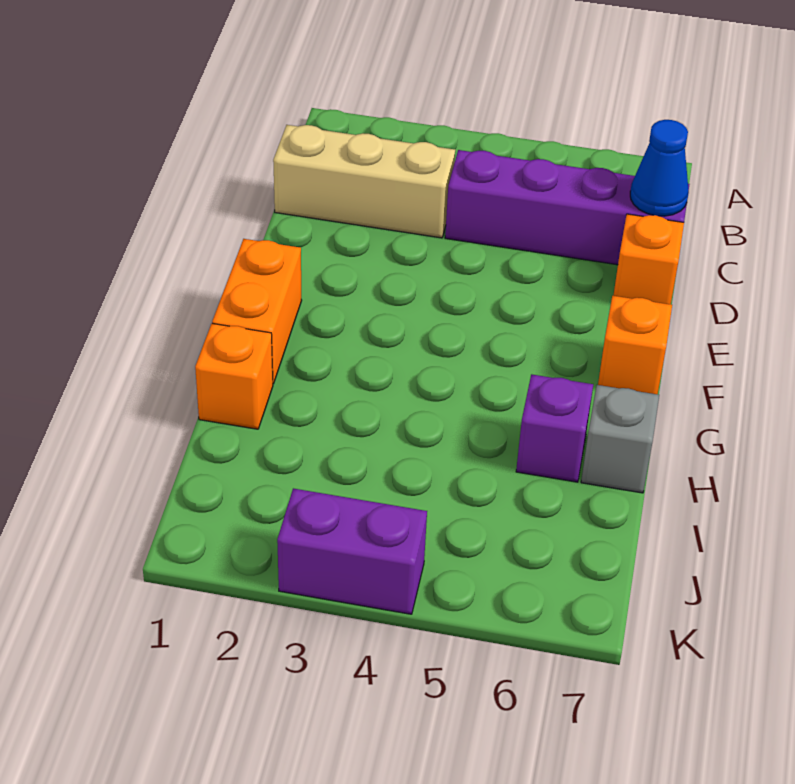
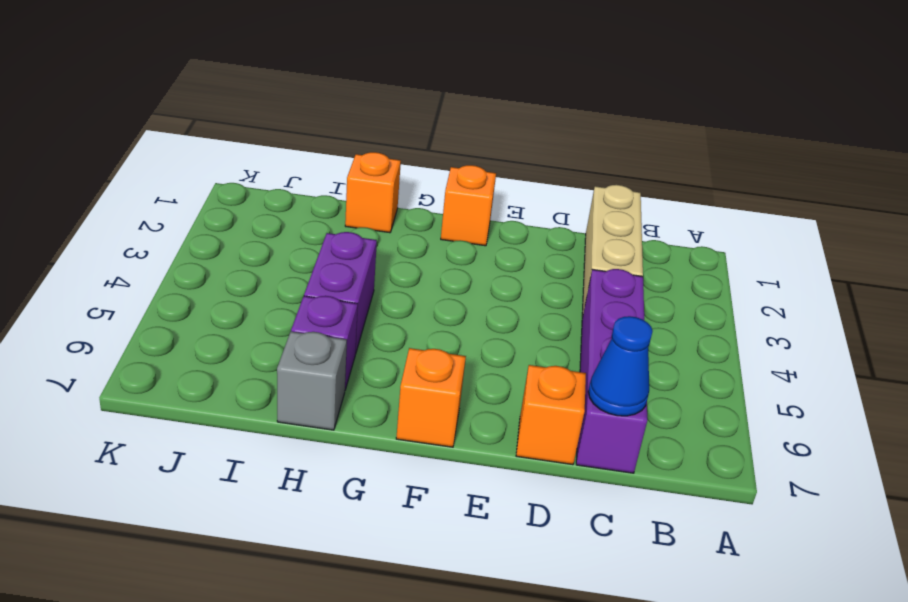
orange brick F1:G1 level 1 -> orange brick F1 level 1
purple brick K3:K4 level 1 -> purple brick H4:H5 level 1

